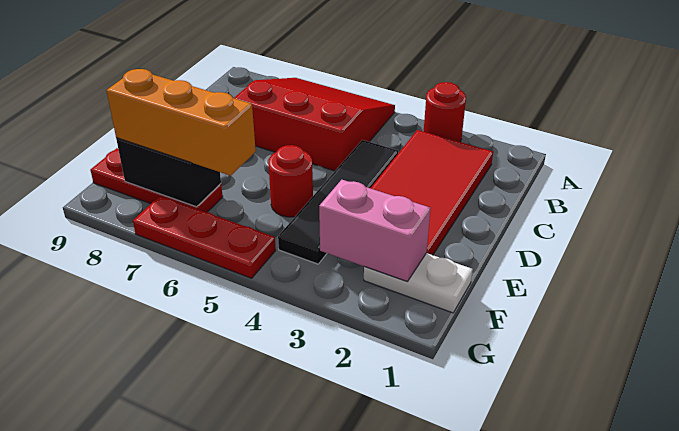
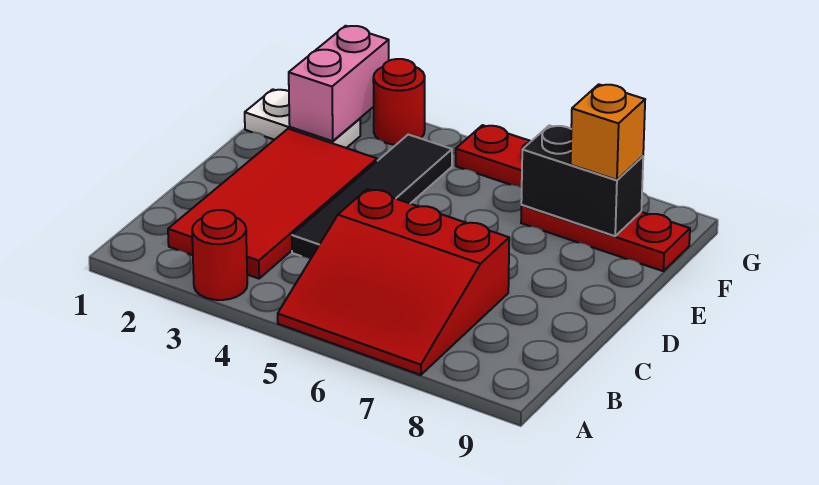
red round brick E5 level 1 -> red round brick G3 level 1
pink brick F2:F3 level 2 -> pink brick F2:G2 level 2
orange brick F6:F8 level 3 -> orange brick F8 level 3

